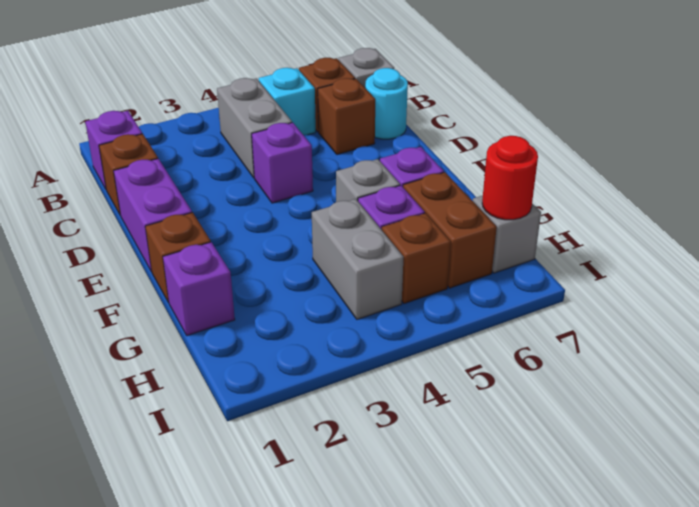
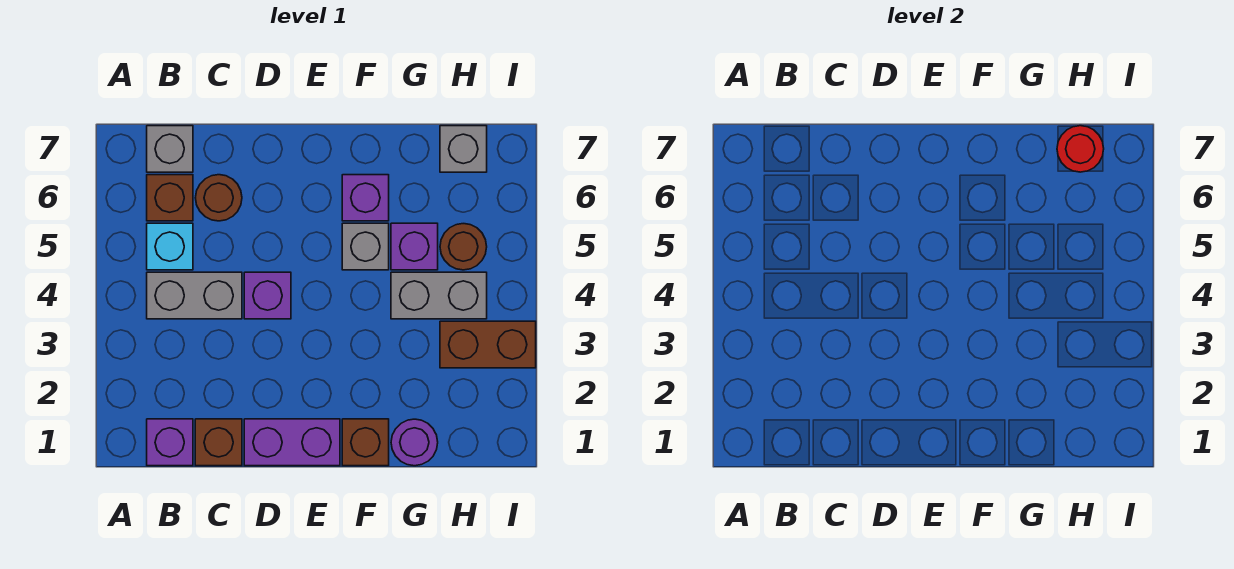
brown brick C6 level 1 -> brown round brick C6 level 1
cyan round brick C7 level 1 -> none
purple brick G1 level 1 -> purple round brick G1 level 1
brown brick G6:H6 level 1 -> brown brick H3:I3 level 1
brown brick H5 level 1 -> brown round brick H5 level 1

